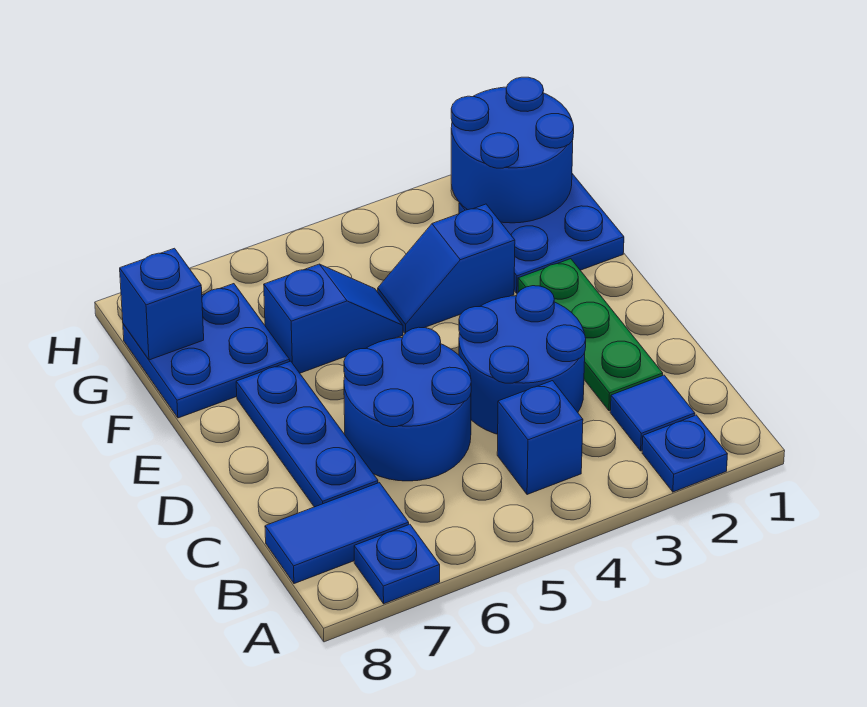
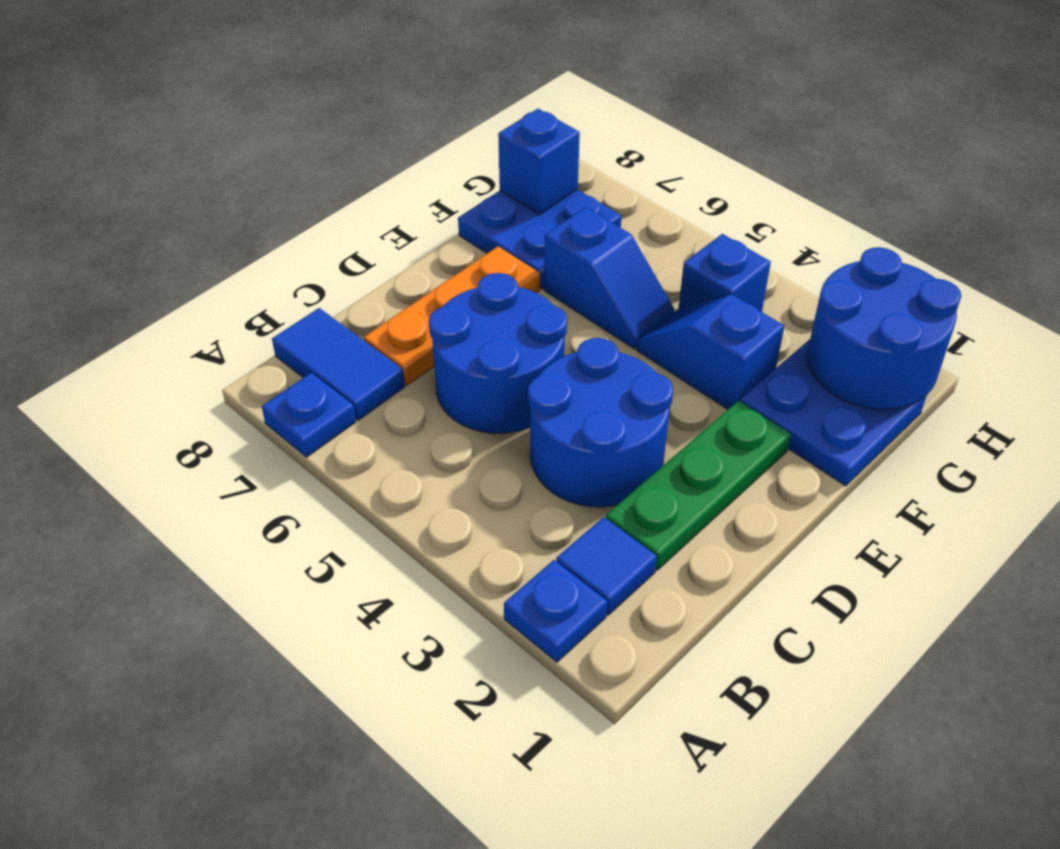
blue brick B4 level 1 -> blue brick G4 level 1
blue plate C7:E7 level 1 -> orange plate C7:E7 level 1

